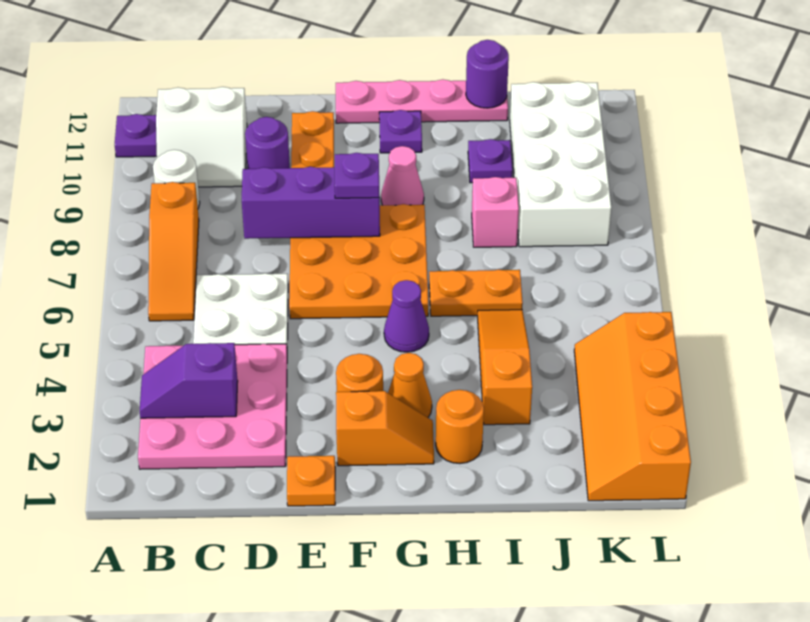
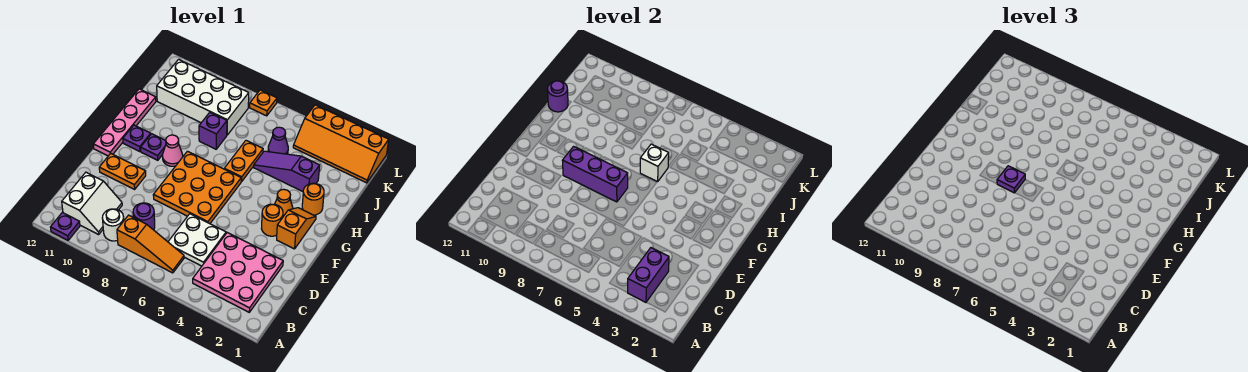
purple slope B3:C3 level 2 top C -> purple brick B3:C3 level 2
purple brick D8:F8 level 2 -> purple brick F7:F9 level 2
purple round brick D10 level 1 -> purple round brick C8 level 1
orange plate E1 level 1 -> orange plate L7 level 1
purple cone G5 level 1 -> purple cone J5 level 1
none -> white brick H6 level 2
orange slope I3:I5 level 1 top 3 -> purple slope I3:I5 level 1 top 3
pink brick I8 level 1 -> purple brick I8 level 1
purple plate I10 level 1 -> purple plate G10 level 1

